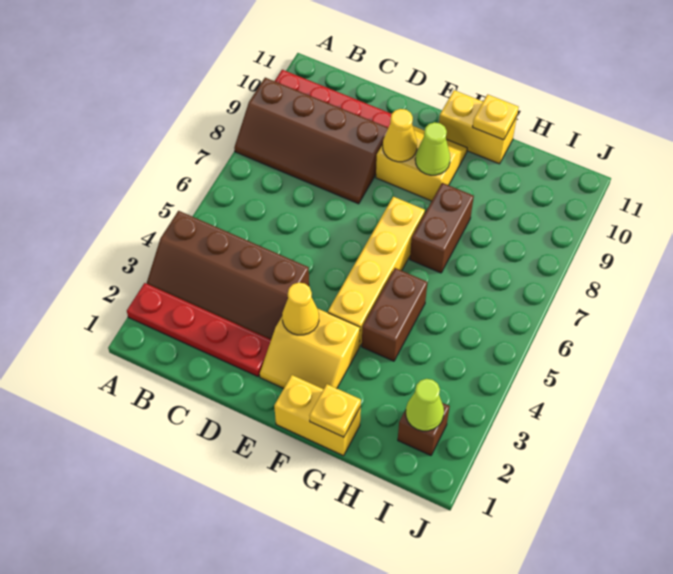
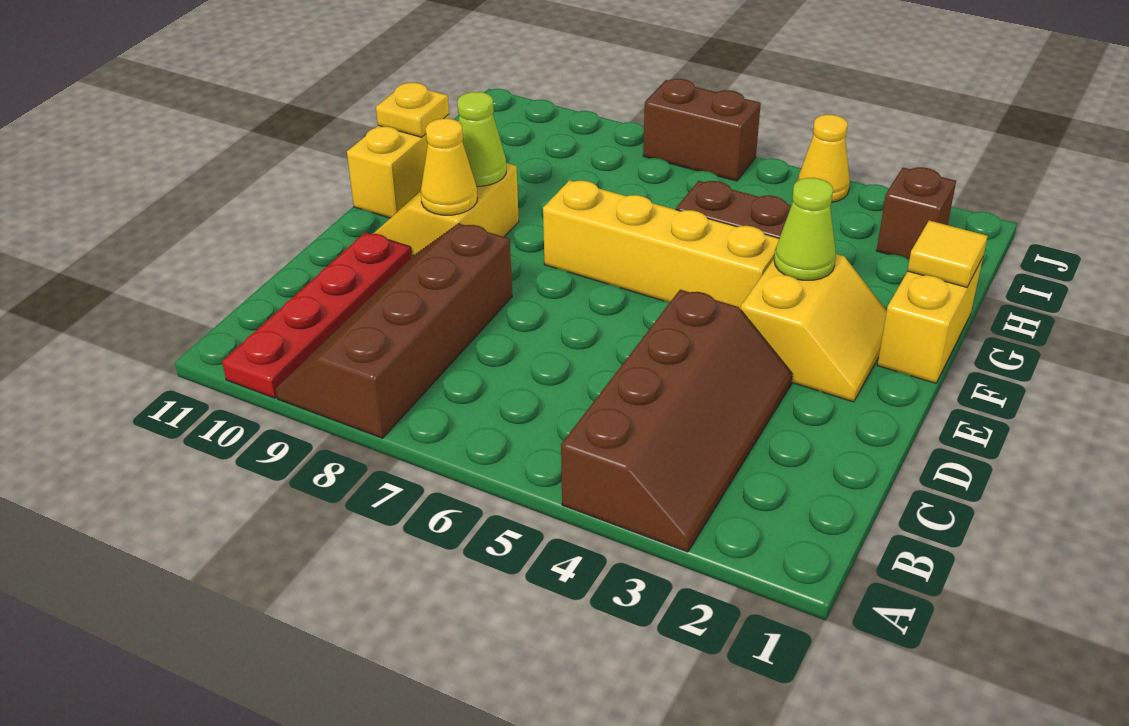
red plate A2:D2 level 1 -> none
brown slope A8:D9 level 1 top 9 -> brown slope A8:D9 level 1 top 8
yellow cone E3 level 2 -> yellow cone J4 level 1
yellow plate G1 level 2 -> yellow tile G1 level 2
brown brick G7:G8 level 1 -> brown brick J6:J7 level 1
lime cone I2 level 2 -> lime cone F3 level 2

